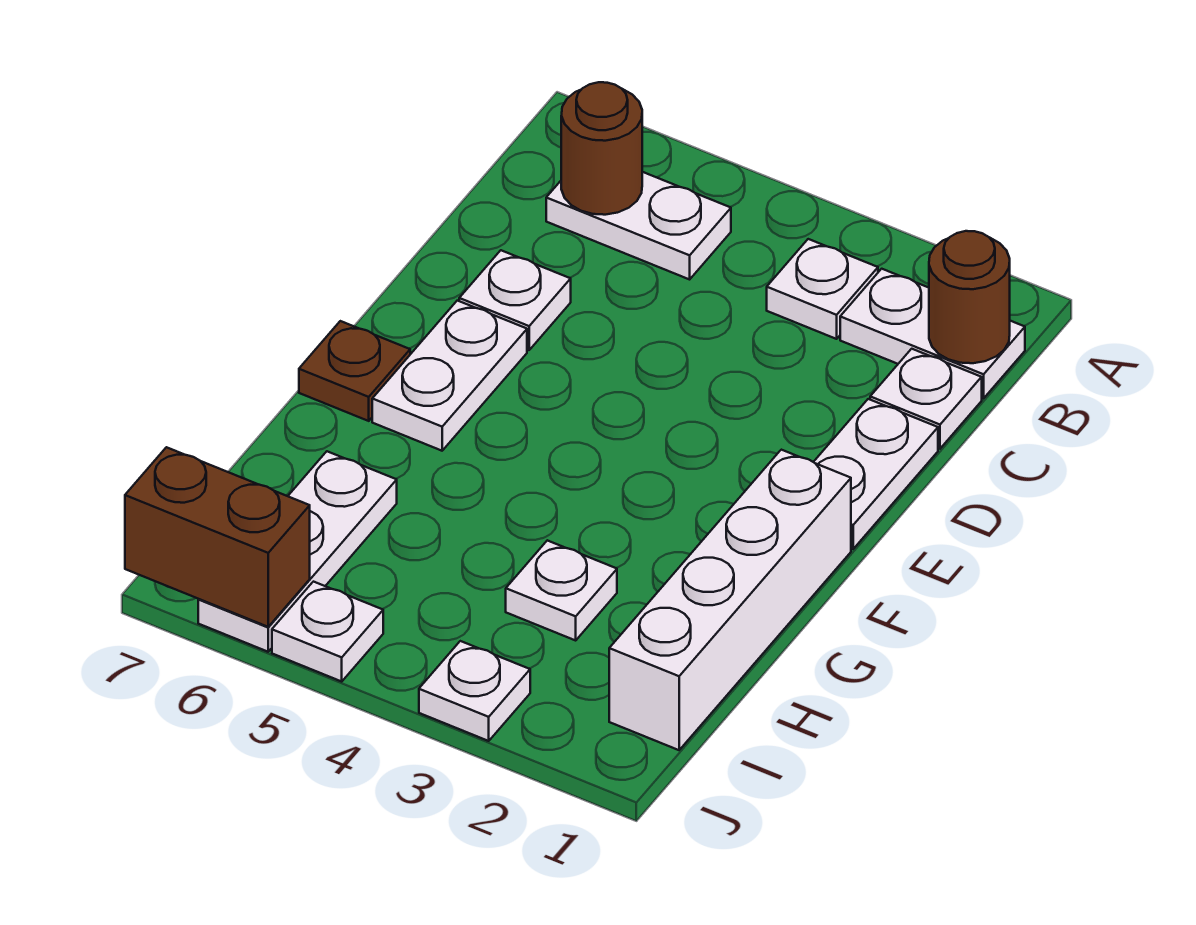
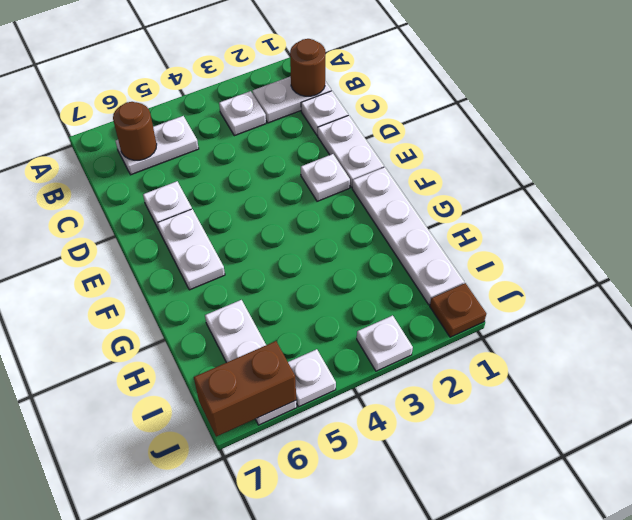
white brick F1:I1 level 1 -> white plate F1:I1 level 1
brown plate F7 level 1 -> brown plate J1 level 1
white plate H3 level 1 -> white plate E2 level 1

